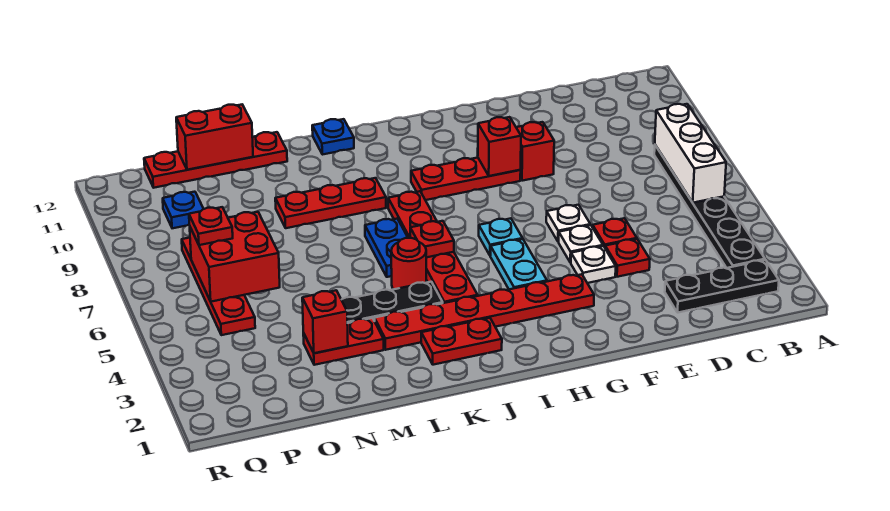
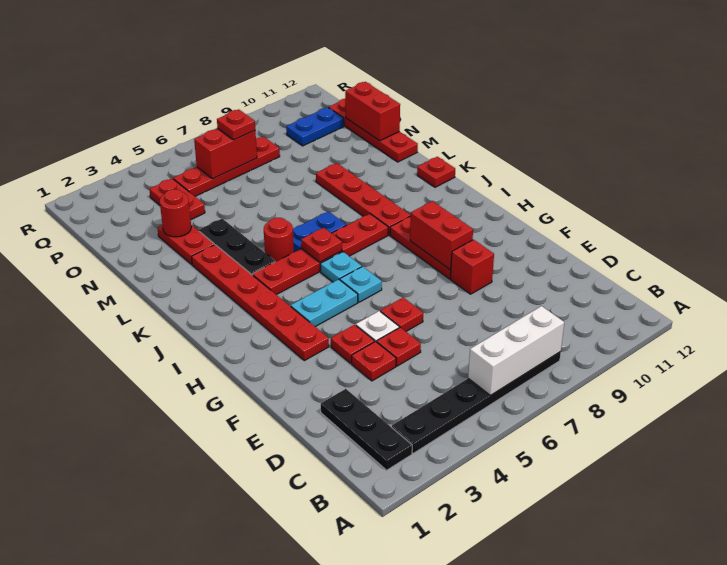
white plate F4 level 1 -> red plate F4 level 1
white plate F6 level 1 -> red plate F6 level 1
red brick G9 level 2 -> red brick G9:H9 level 2
none -> cyan plate I6 level 1
red plate J2:K2 level 1 -> red plate O4:P4 level 1
red plate K9:M9 level 1 -> red plate J9:M9 level 1
blue plate K12 level 1 -> red plate K12 level 1
red brick N3 level 2 -> red round brick N3 level 2
red brick O6:P7 level 2 -> red brick P6:P7 level 2
blue plate P10 level 1 -> blue plate P10:P11 level 1

